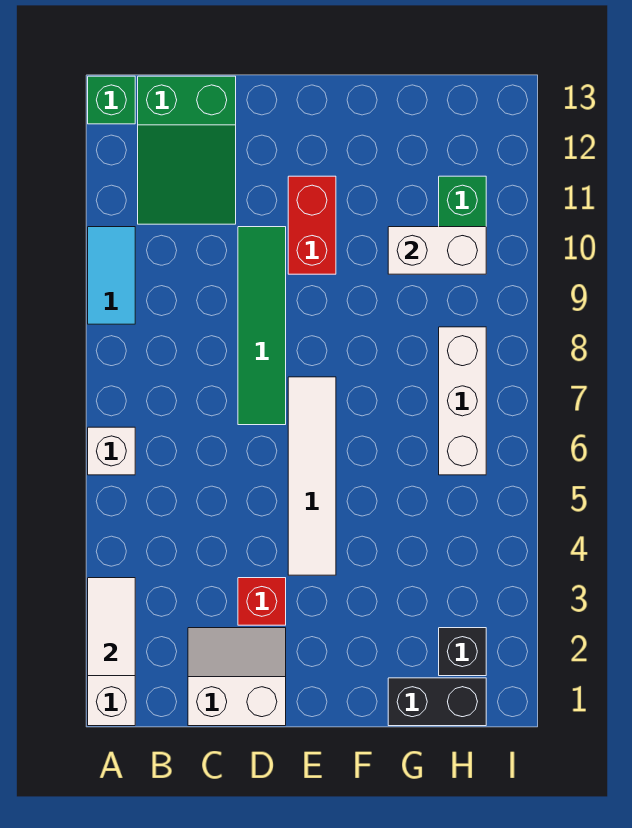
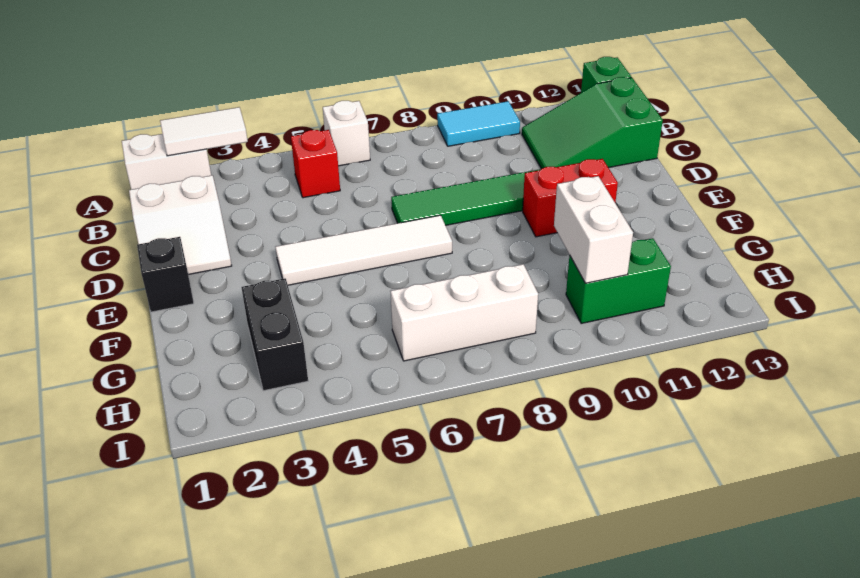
white slope C1:D2 level 1 top 1 -> white slope C1:D2 level 1 top C
red brick D3 level 1 -> red brick B5 level 1
black brick G1:H1 level 1 -> black brick G3:H3 level 1
black brick H2 level 1 -> black brick E1 level 1

